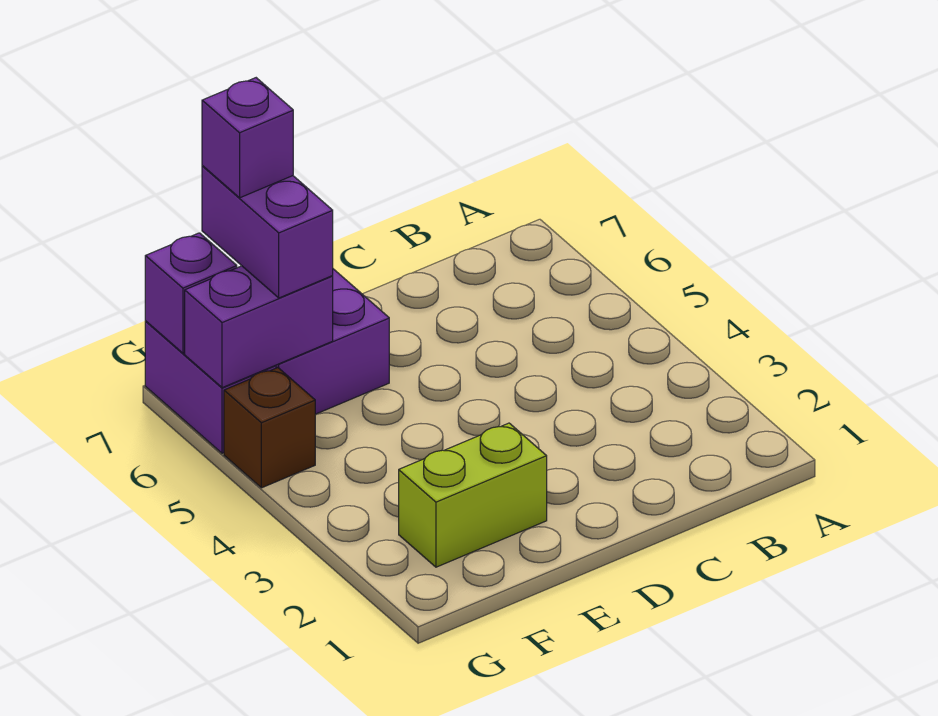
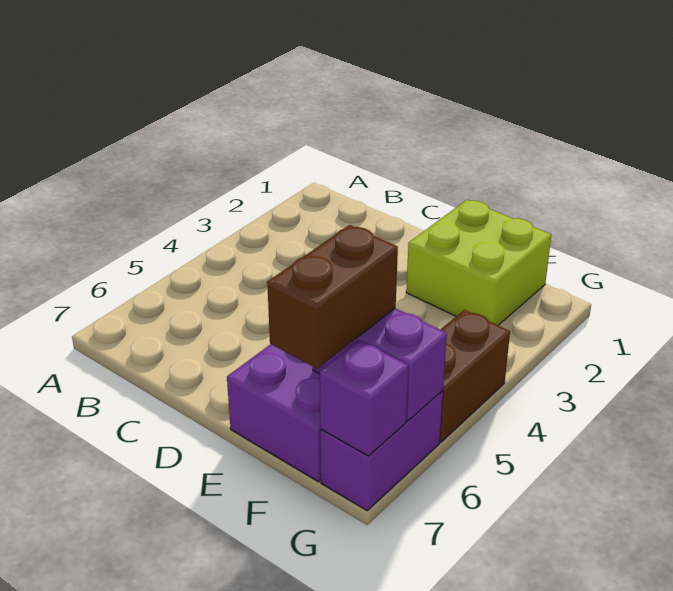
lime brick E2:F2 level 1 -> lime brick E1:F2 level 1
purple brick F6:F7 level 3 -> brown brick F6:F7 level 3
purple brick F7 level 4 -> none
brown brick G5 level 1 -> brown brick G4:G5 level 1

